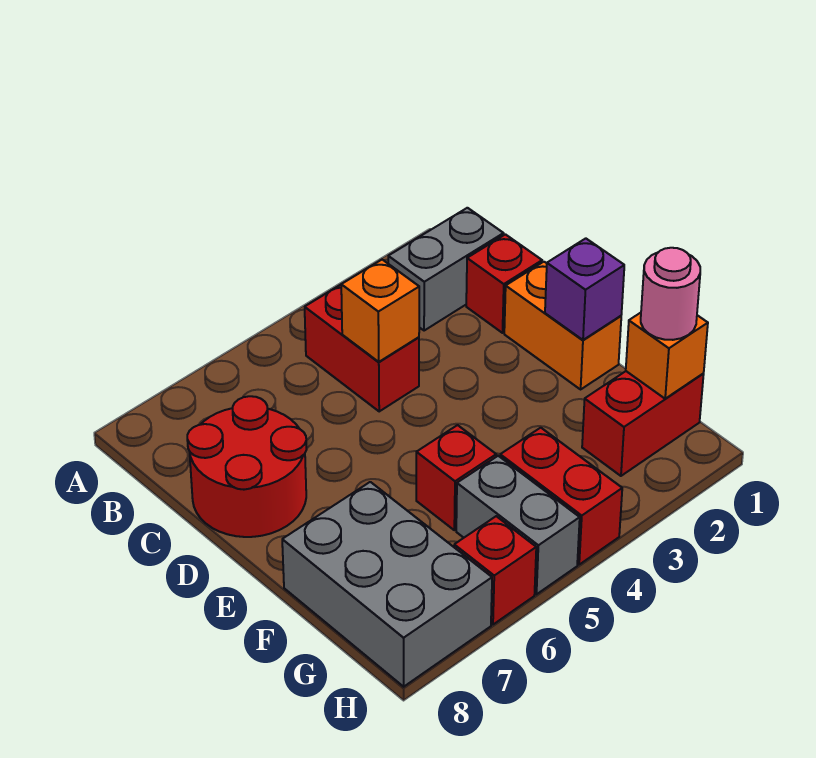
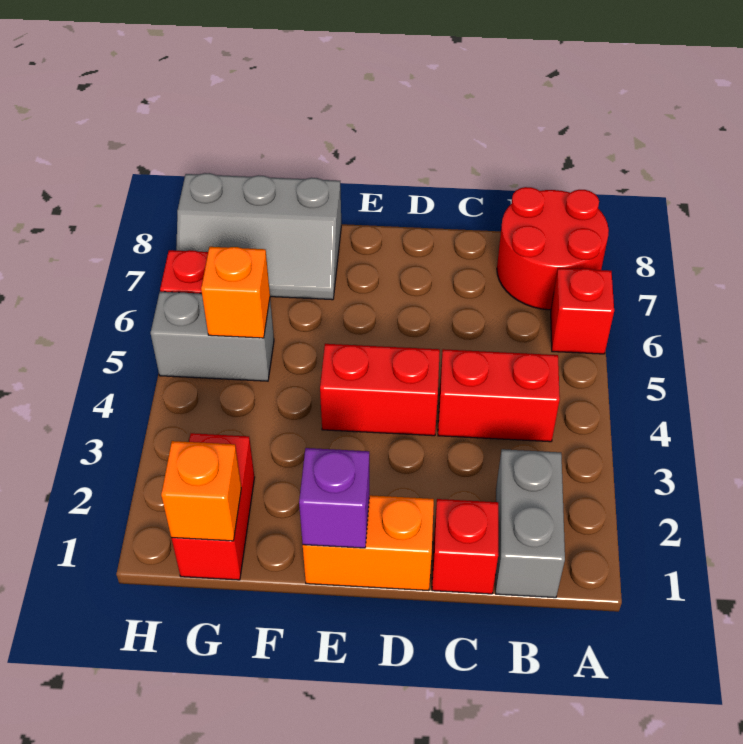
orange brick C4 level 2 -> orange brick G5 level 2
red round brick C7:D8 level 1 -> red round brick A7:B8 level 1
red brick F5 level 1 -> red brick A6 level 1
grey brick F7:H8 level 1 -> grey slope F7:H8 level 1 top 8
pink round brick G1 level 3 -> none
red brick G4:H4 level 1 -> red brick D4:E4 level 1

